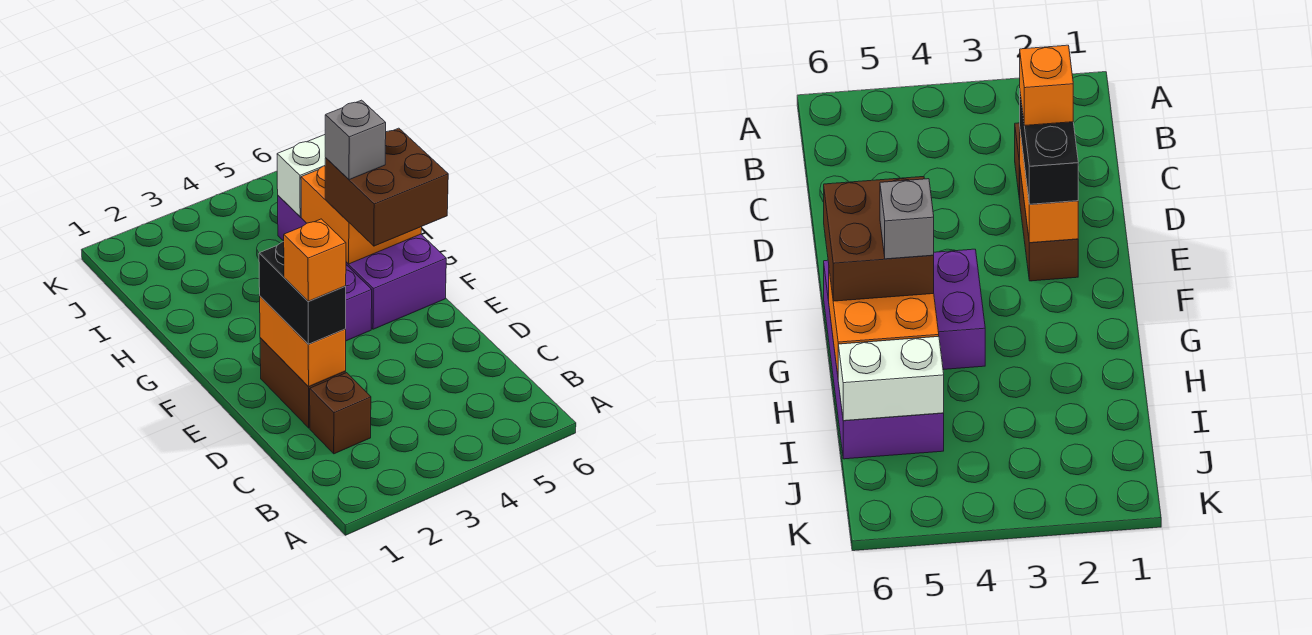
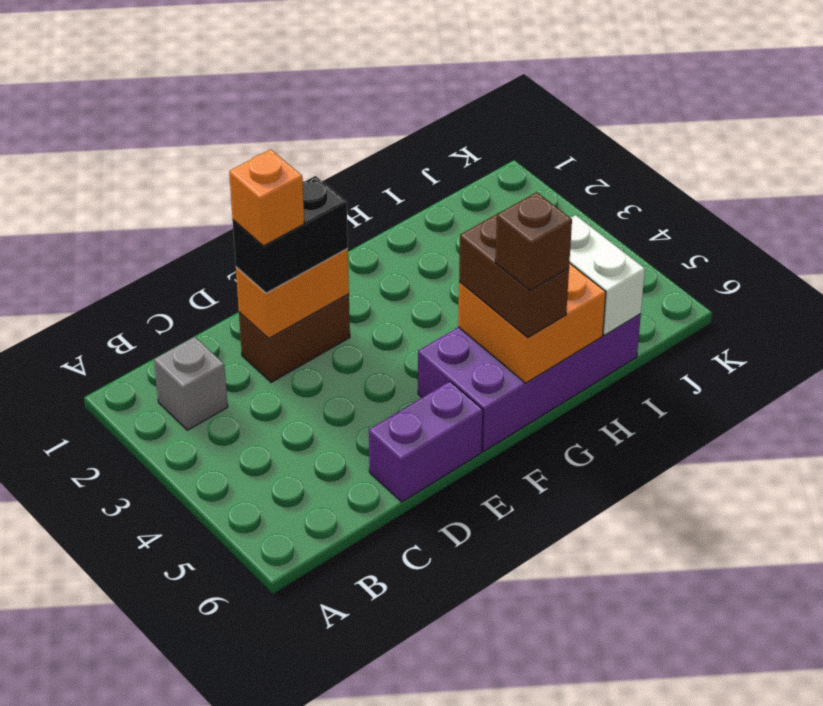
brown brick C2 level 1 -> brown brick G6 level 4
purple brick F4:G4 level 1 -> purple brick D6:E6 level 1
brown brick F5:G6 level 3 -> brown brick G5:G6 level 3
grey brick G5 level 4 -> grey brick B2 level 1

